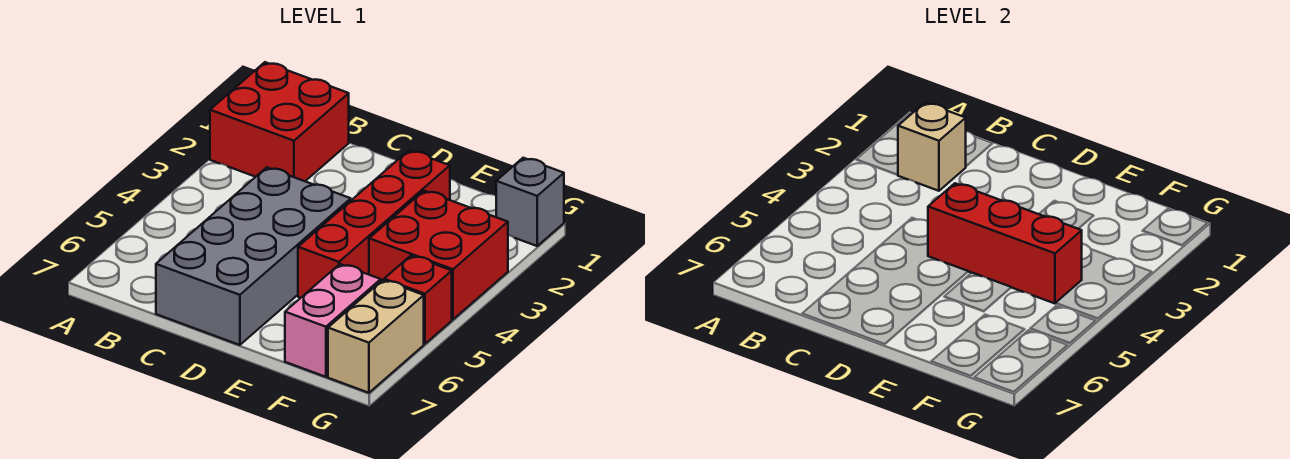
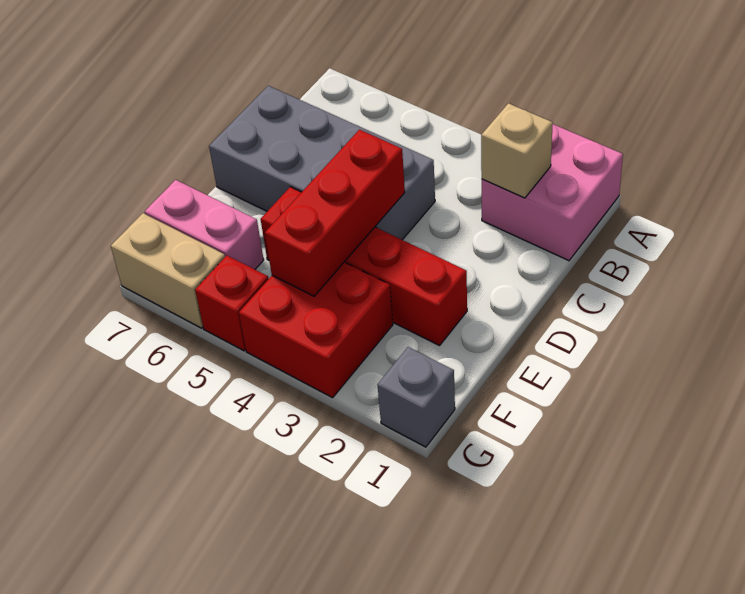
red brick A1:B2 level 1 -> pink brick A1:B2 level 1

